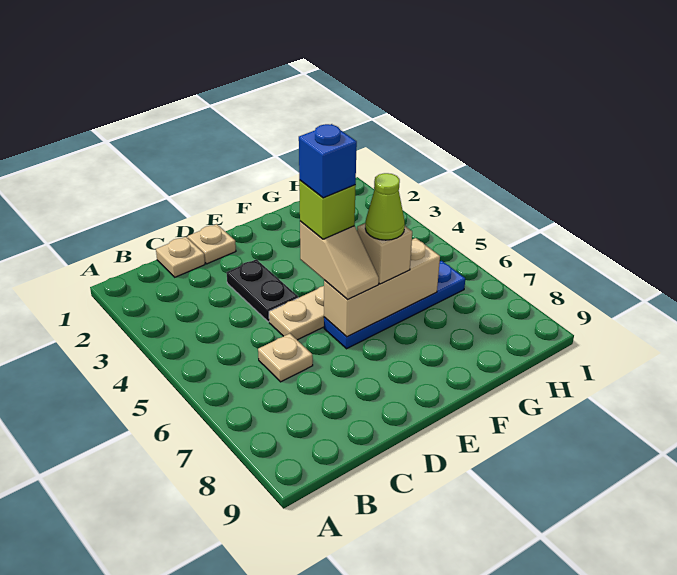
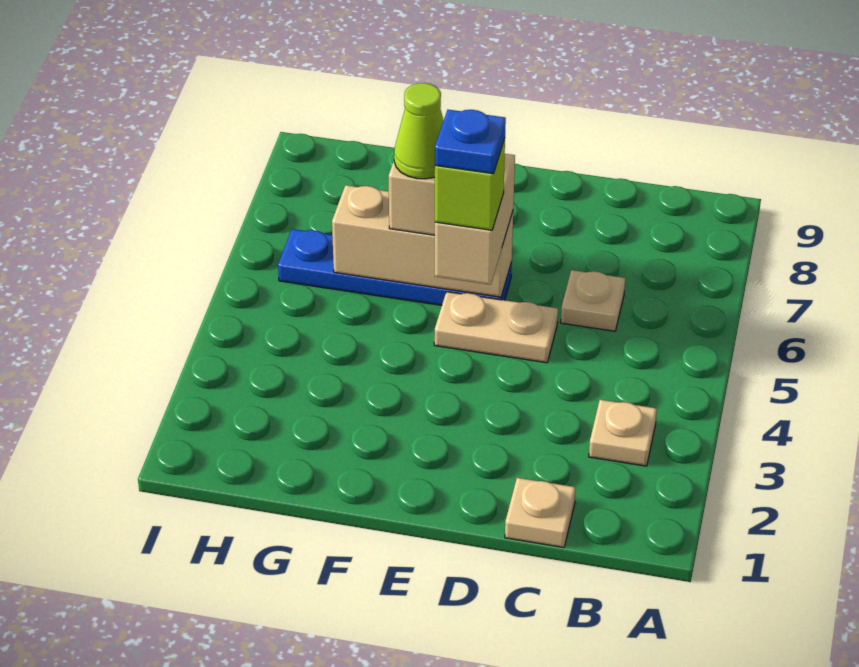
tan plate D1 level 1 -> tan plate B3 level 1
black plate D3:D4 level 1 -> none
tan slope E5:E6 level 3 top 5 -> tan brick E5:E6 level 3
blue brick E5 level 5 -> blue plate E5 level 5

